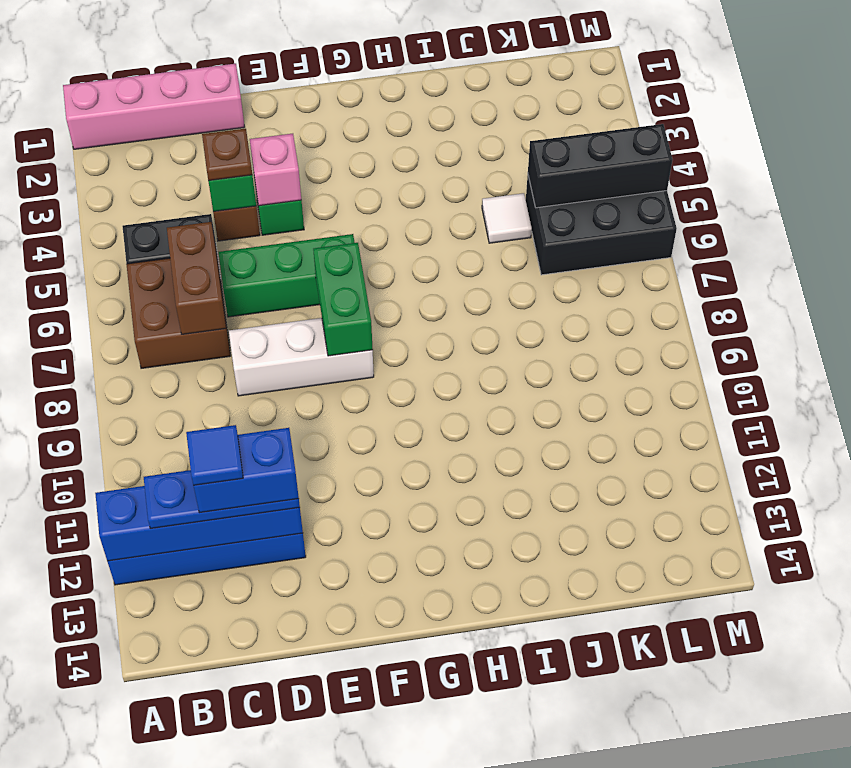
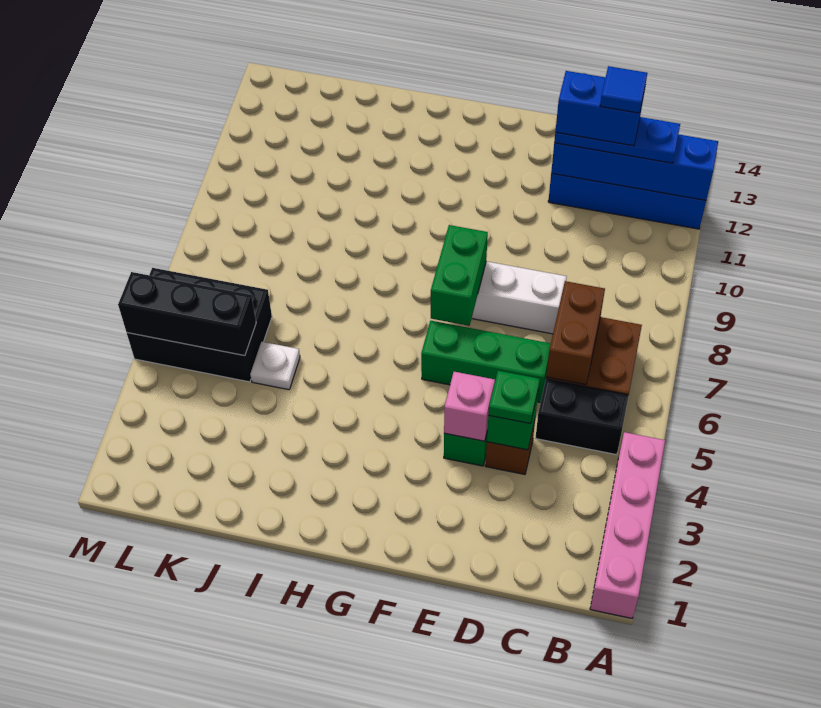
pink brick A1:D1 level 1 -> pink brick A1:A4 level 1
brown plate D4 level 3 -> green plate D4 level 3
white tile J5 level 1 -> white plate J5 level 1

